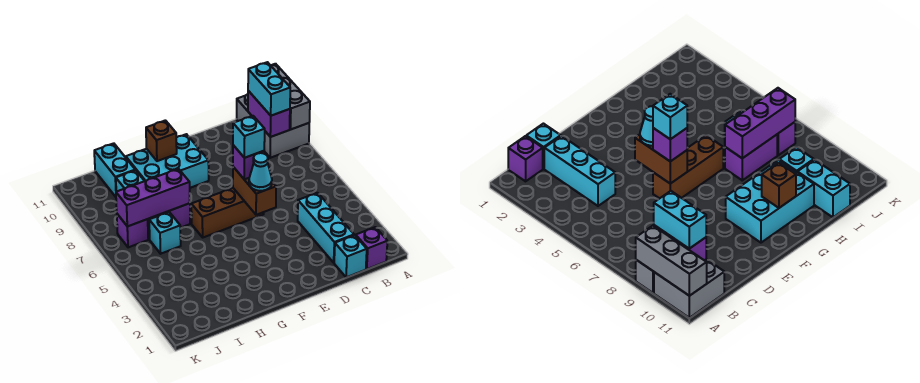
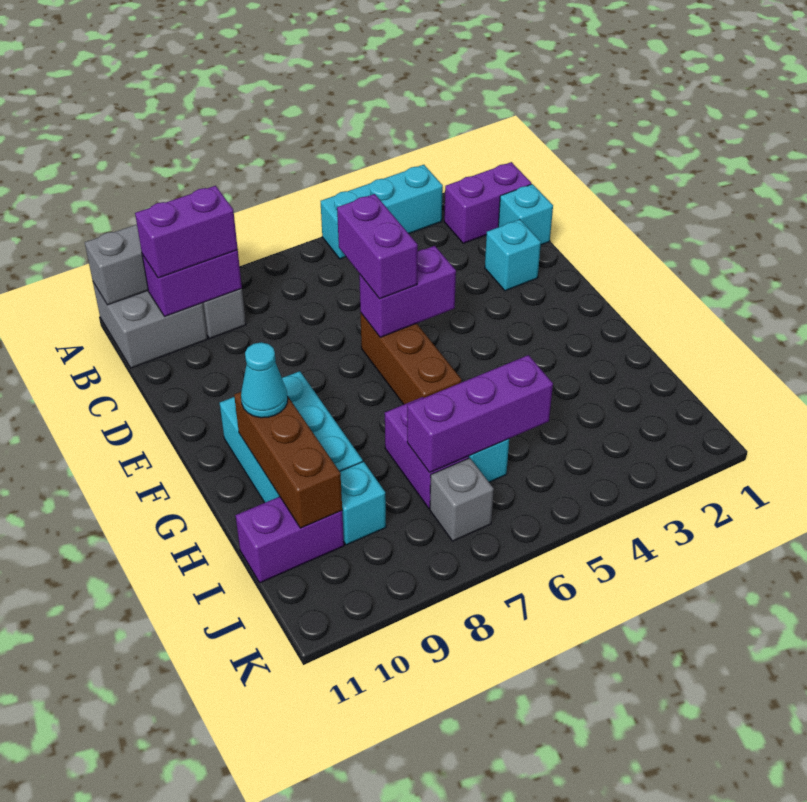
purple brick B1 level 1 -> purple brick B1:B2 level 1
cyan brick B9:B10 level 3 -> purple brick B9:B10 level 3
cyan brick C2:C4 level 1 -> cyan brick A3:A5 level 1
brown brick E5:E6 level 2 -> purple brick E5:E6 level 2
cyan cone E5 level 3 -> cyan cone G10 level 3
purple brick E6 level 3 -> purple brick D6:E6 level 3
cyan brick E6 level 4 -> cyan brick D2 level 1
brown brick G10 level 2 -> brown brick G10:I10 level 2
purple brick H7:J7 level 2 -> purple brick I5:I7 level 2
cyan brick I10:I11 level 1 -> purple brick I10:I11 level 1
purple brick J7 level 1 -> grey brick J7 level 1

